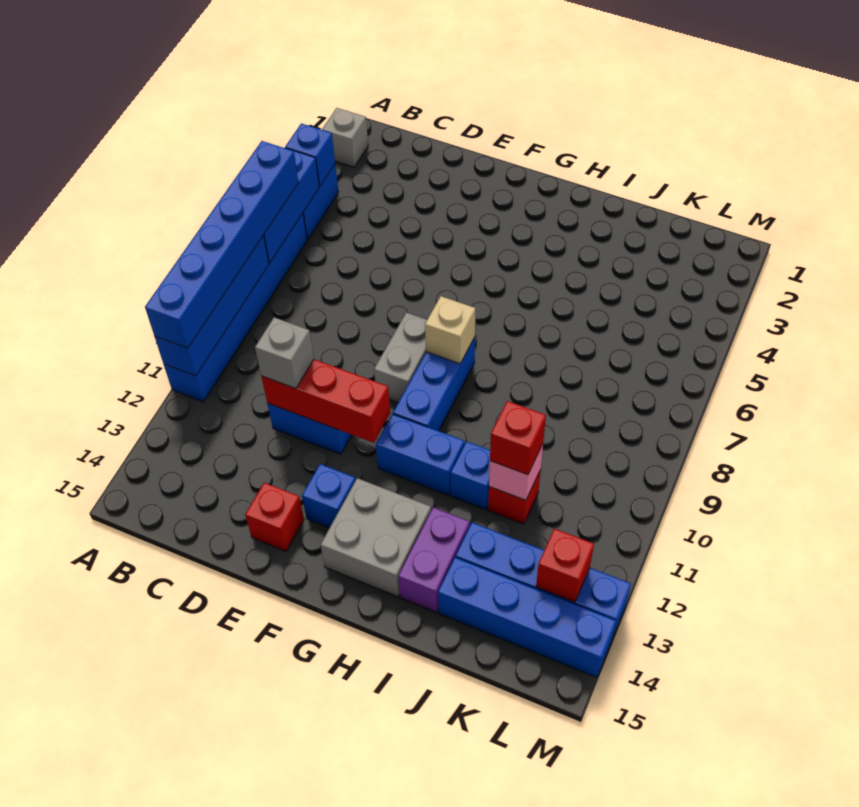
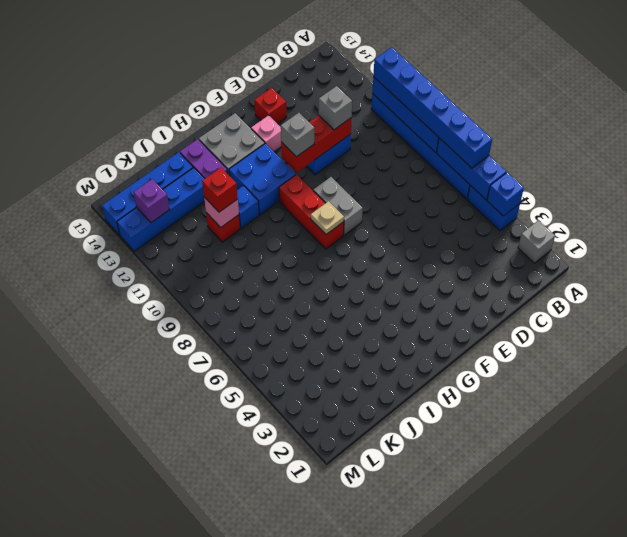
none -> grey brick F11 level 3
blue brick F13 level 1 -> pink brick F13 level 1
blue brick G8:G10 level 1 -> red brick G8:G10 level 1
tan brick G8 level 2 -> tan plate G8 level 2
blue brick G11:H11 level 1 -> blue brick G11:H12 level 1
red brick L13 level 2 -> purple brick L13 level 2

